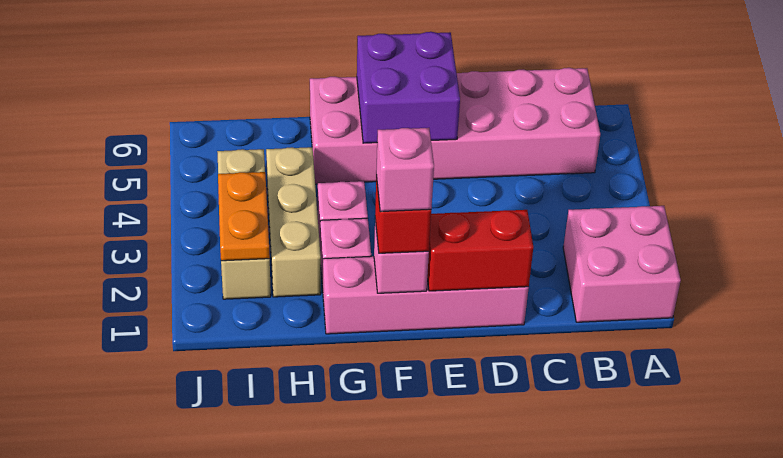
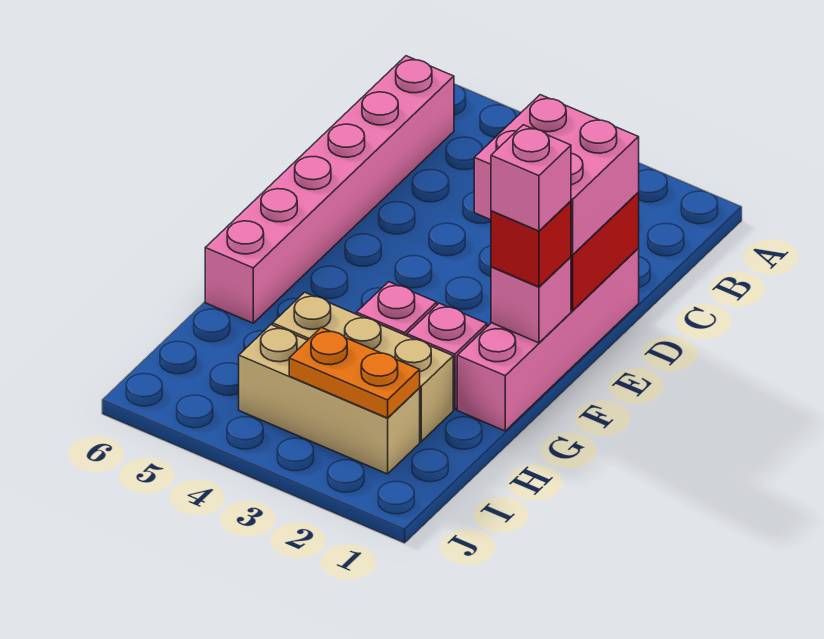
pink brick A1:B2 level 1 -> pink brick D1:E2 level 3
pink brick B5:G6 level 1 -> pink brick B6:G6 level 1
purple brick E5:F6 level 2 -> none

